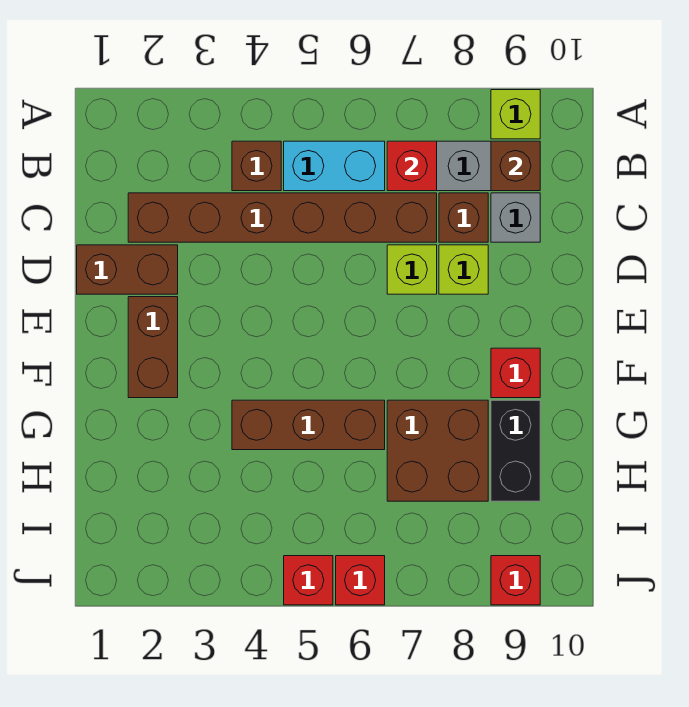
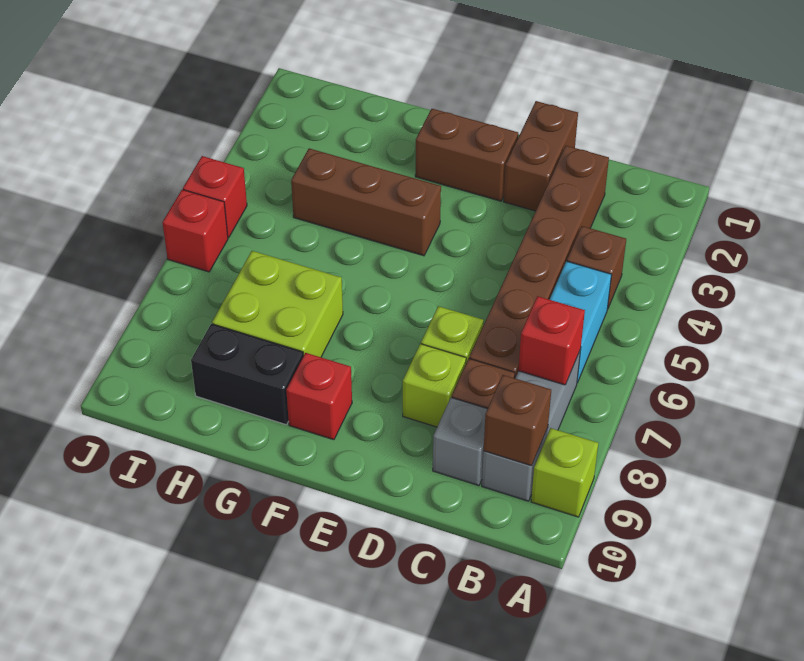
brown brick G4:G6 level 1 -> brown brick F4:H4 level 1
brown brick G7:H8 level 1 -> lime brick G7:H8 level 1
red brick J9 level 1 -> none

